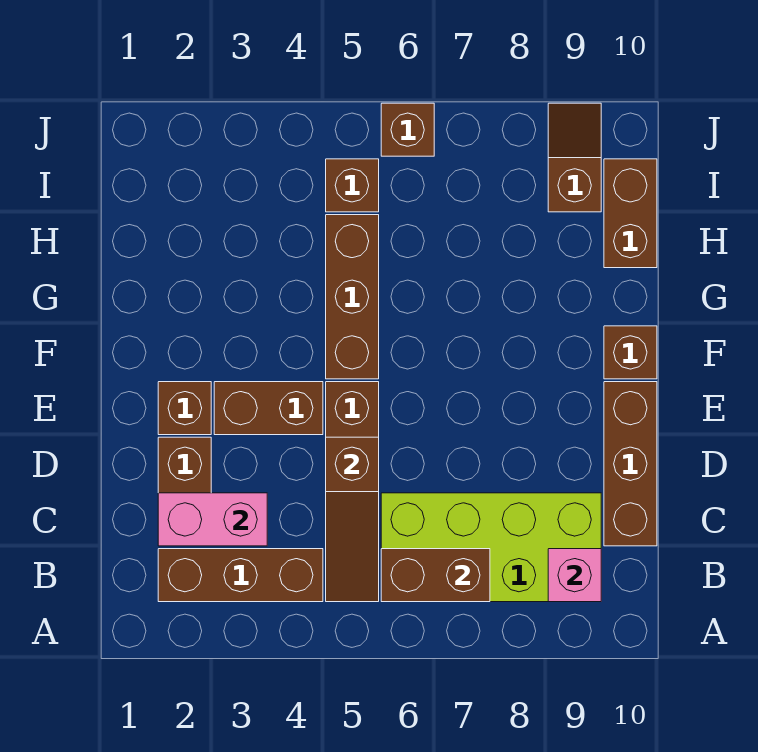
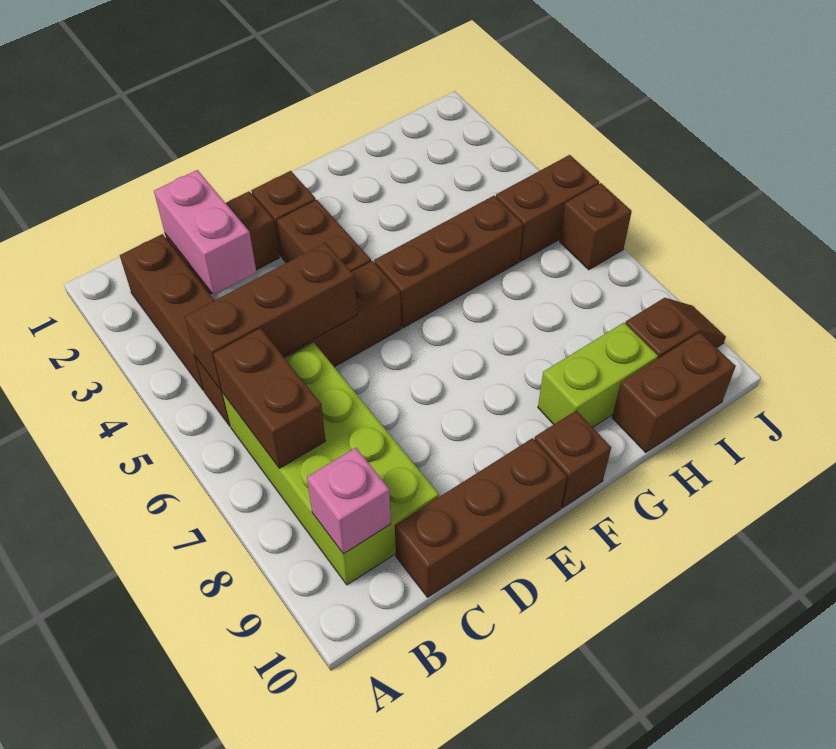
brown slope B5:D5 level 2 top D -> brown brick B5:D5 level 2
none -> lime brick G9:H9 level 1
brown brick I5 level 1 -> brown brick I5:J5 level 1

